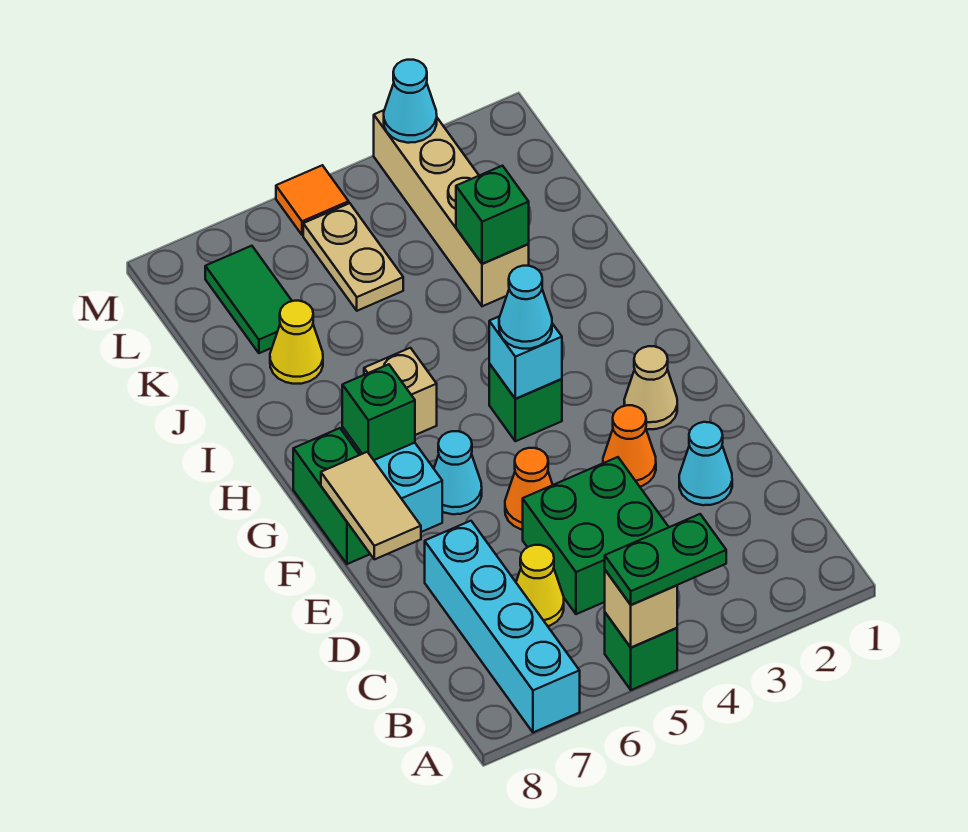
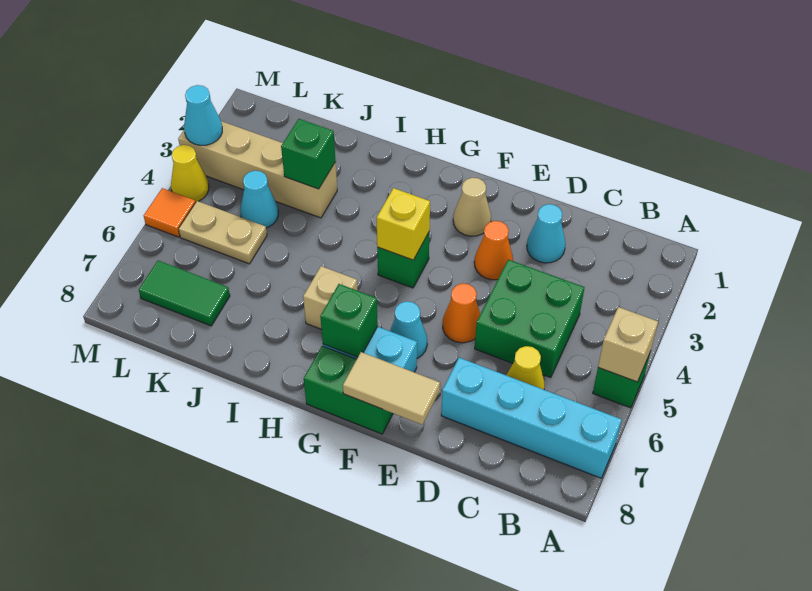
green plate A4:A5 level 3 -> none
cyan brick G4 level 2 -> yellow brick G4 level 2
cyan cone G4 level 3 -> cyan cone K4 level 1
yellow cone J7 level 1 -> yellow cone M4 level 1

